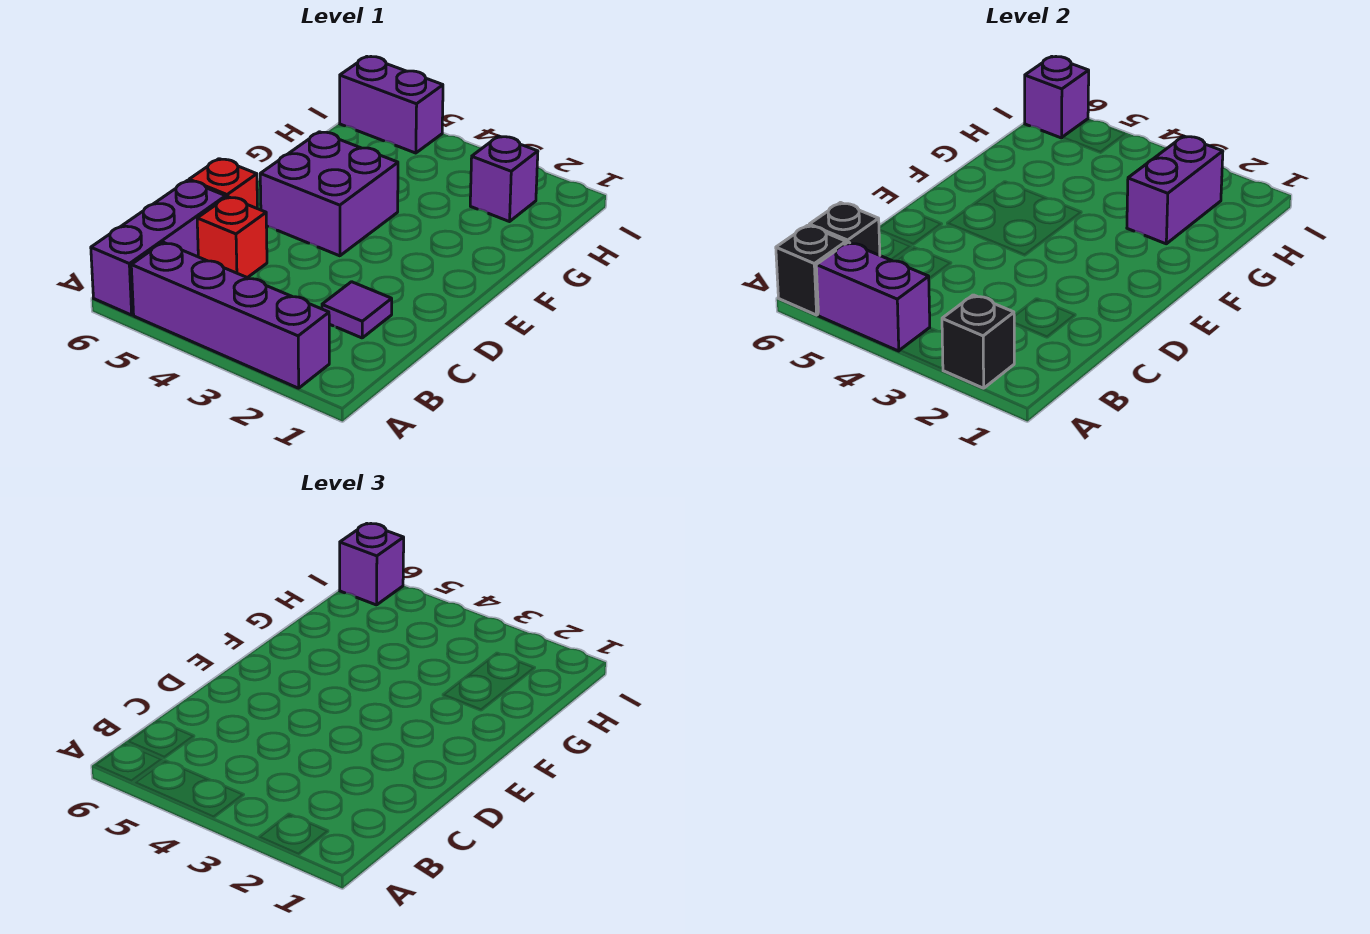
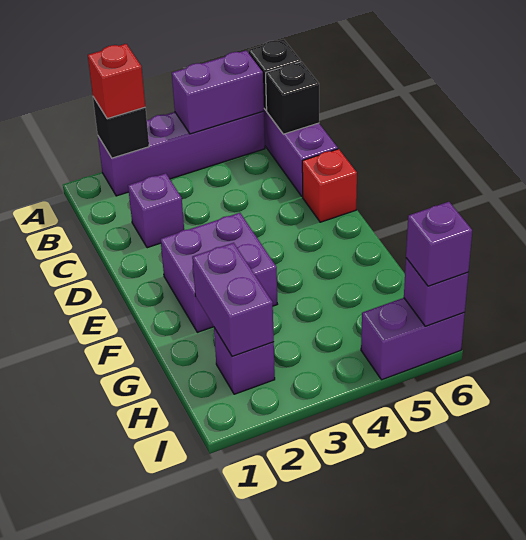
purple tile C2 level 1 -> purple brick C2 level 1
red brick C5 level 1 -> red brick A2 level 3
purple brick E4:F5 level 1 -> purple brick E2:F3 level 1

